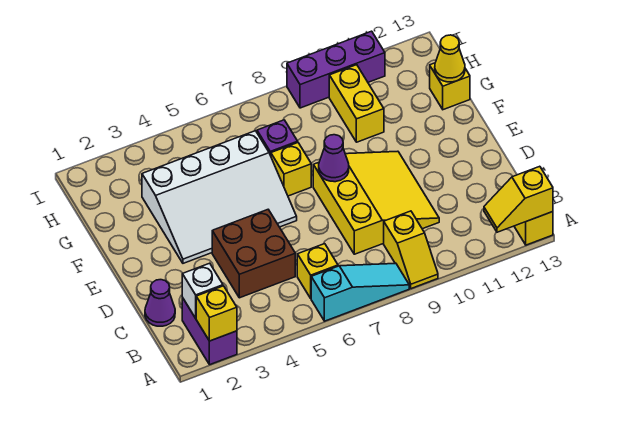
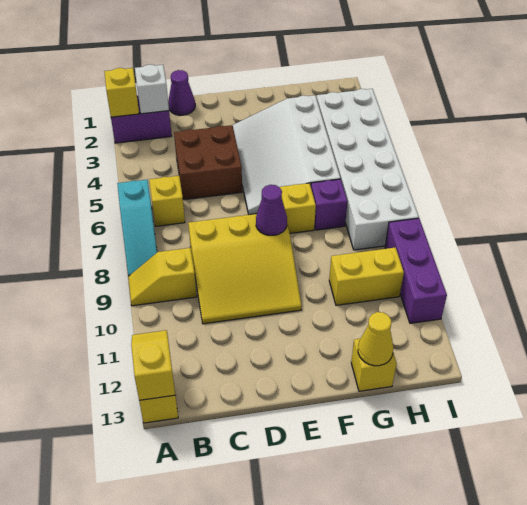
none -> white brick H3:I8 level 1

